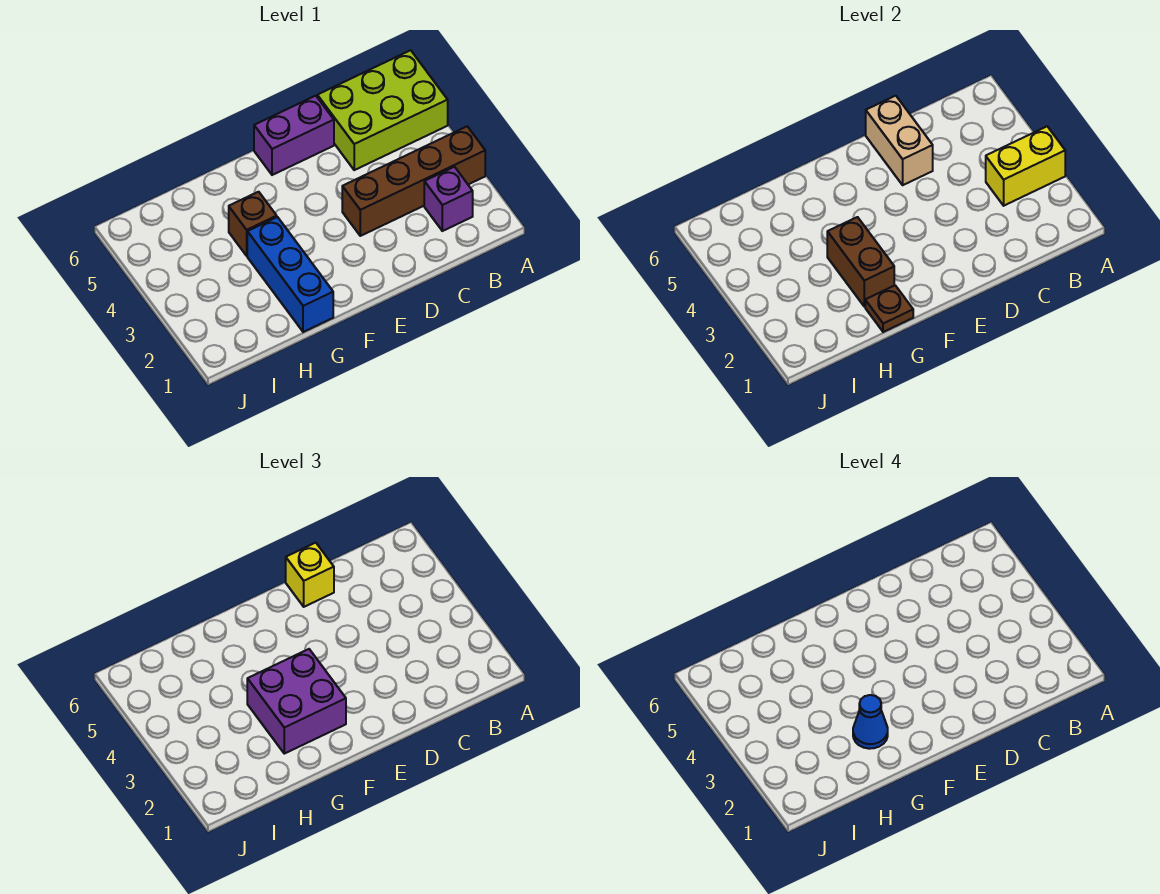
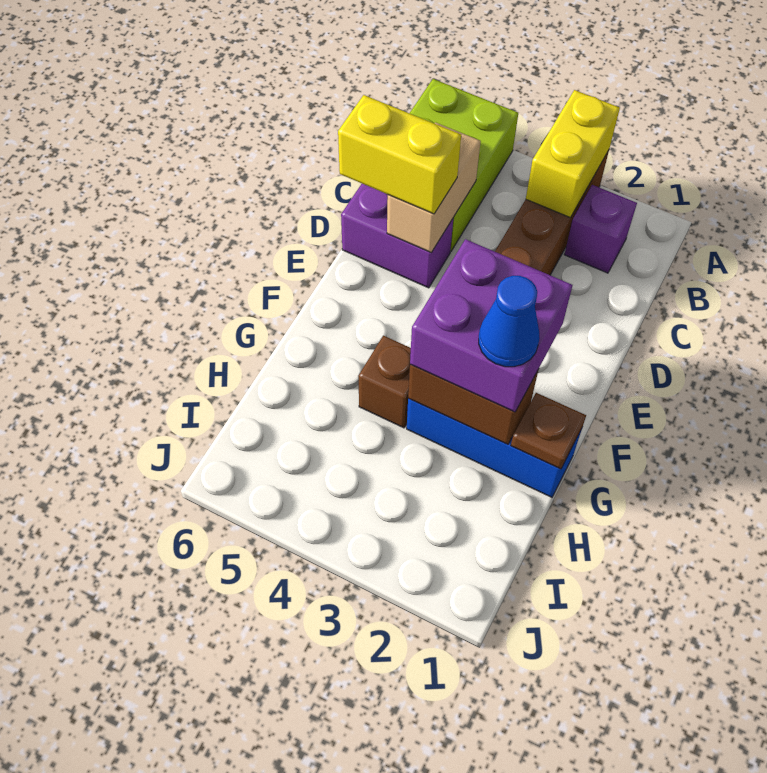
tan brick D5:D6 level 2 -> tan brick C5:D5 level 2
purple brick D6:E6 level 1 -> purple brick D5:D6 level 1
yellow brick D6 level 3 -> yellow brick D5:D6 level 3

